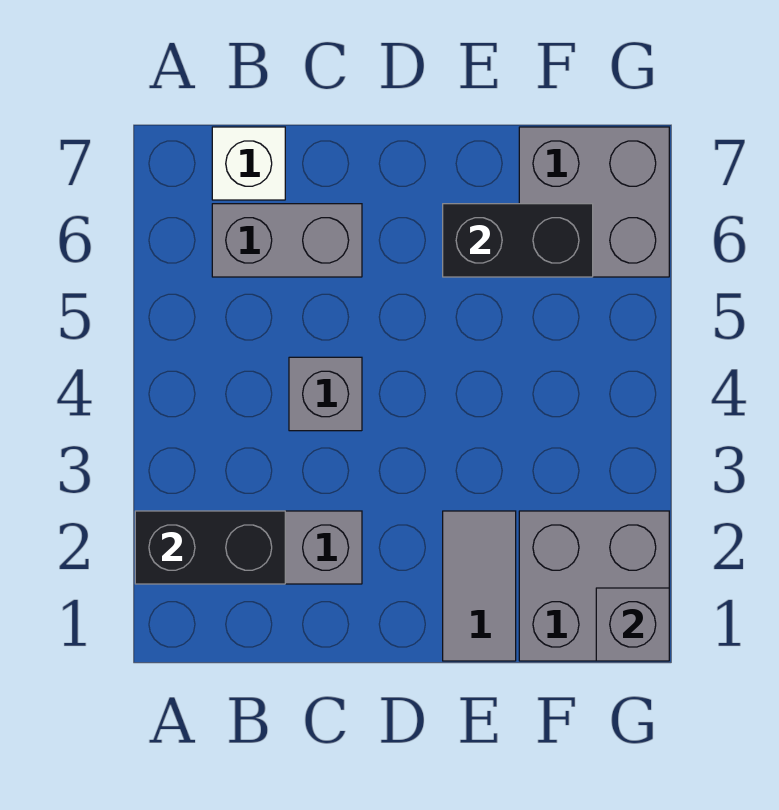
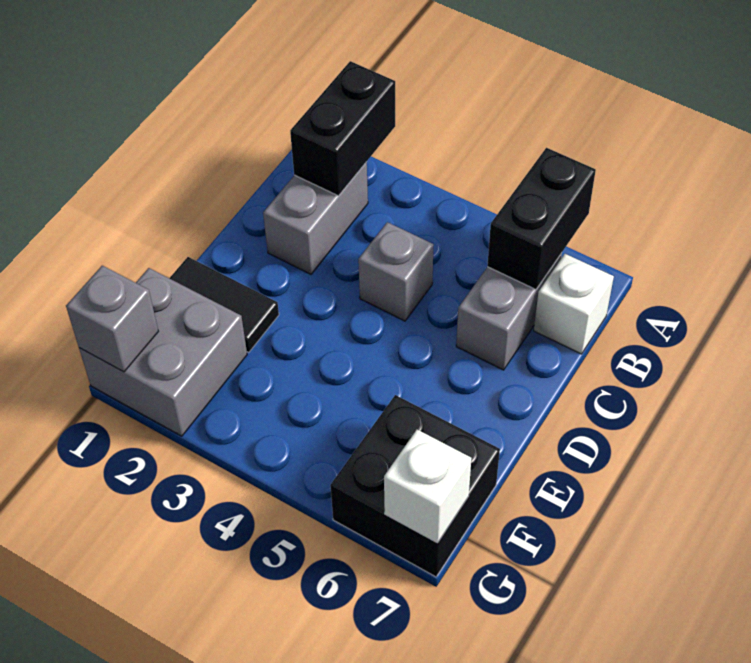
grey tile E1:E2 level 1 -> black tile E1:E2 level 1
black brick E6:F6 level 2 -> black brick A6:B6 level 2
grey brick F6:G7 level 1 -> black brick F6:G7 level 1
none -> white brick G7 level 2

